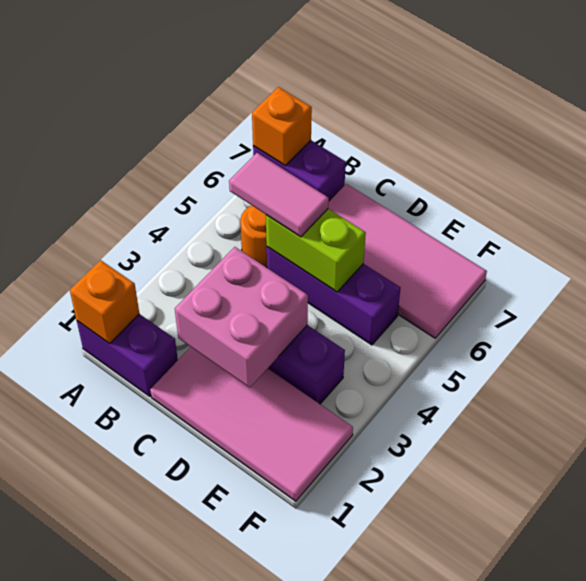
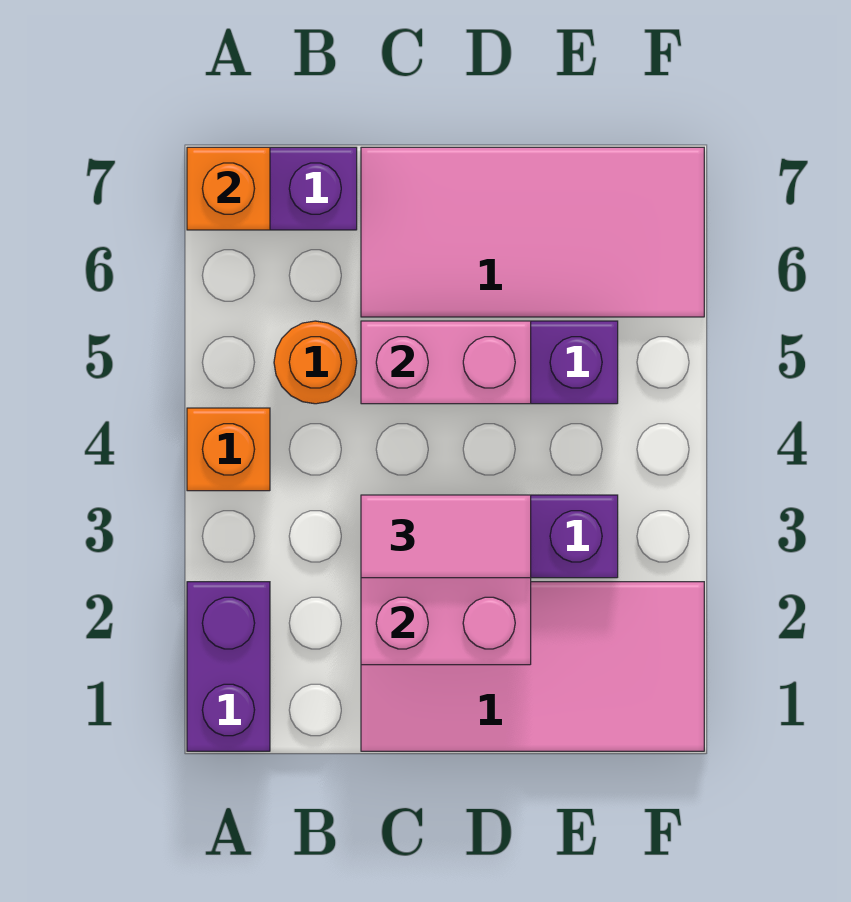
purple brick A1:B1 level 1 -> purple brick A1:A2 level 1
orange brick A1 level 2 -> orange brick A4 level 1
pink tile B5:C5 level 3 -> pink tile C3:D3 level 3
lime brick C5:D5 level 2 -> pink brick C5:D5 level 2

